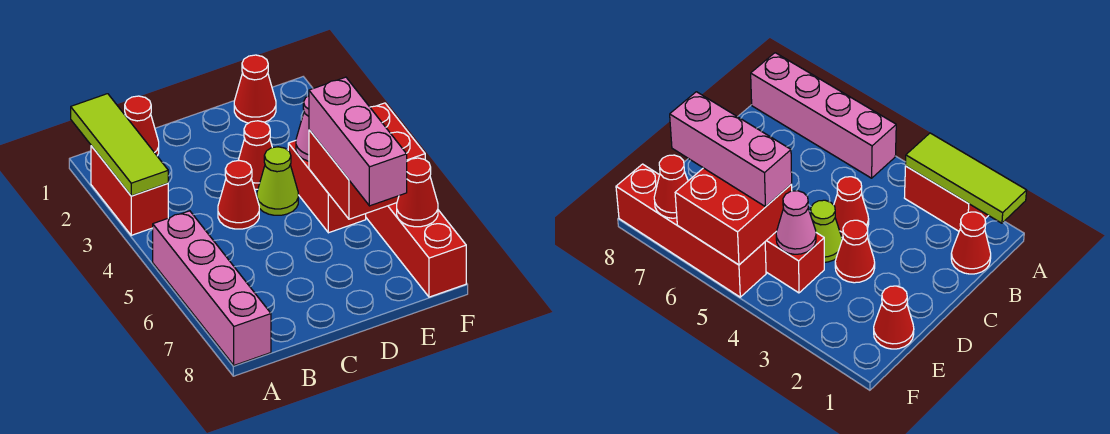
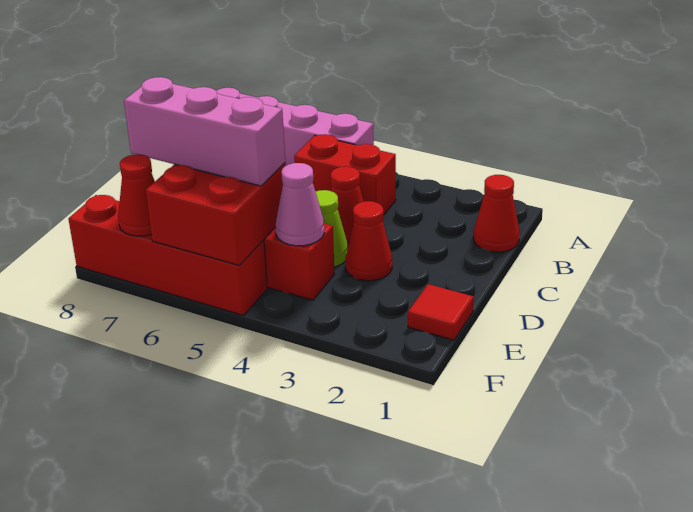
lime tile A1:A3 level 2 -> none
red brick A2:A3 level 1 -> red brick B4:B5 level 1
red cone E1 level 1 -> red tile E1 level 1

